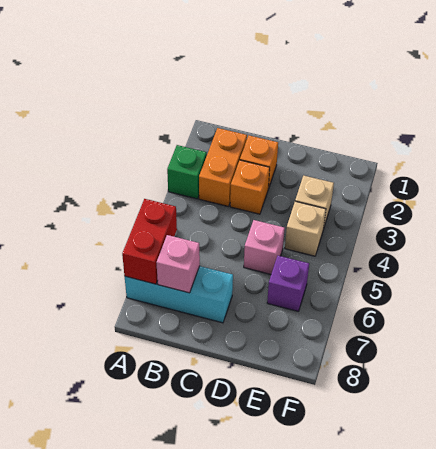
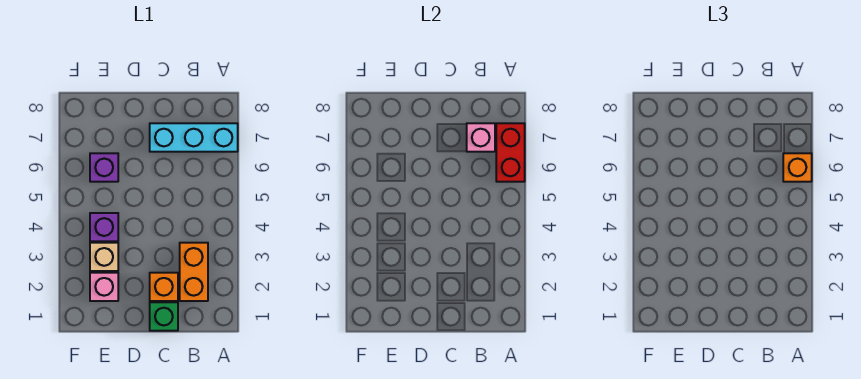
green brick A3 level 1 -> green brick C1 level 1
orange brick C3 level 1 -> orange brick A6 level 3
pink brick D5 level 1 -> pink brick E2 level 1
tan brick E4 level 1 -> purple brick E4 level 1

